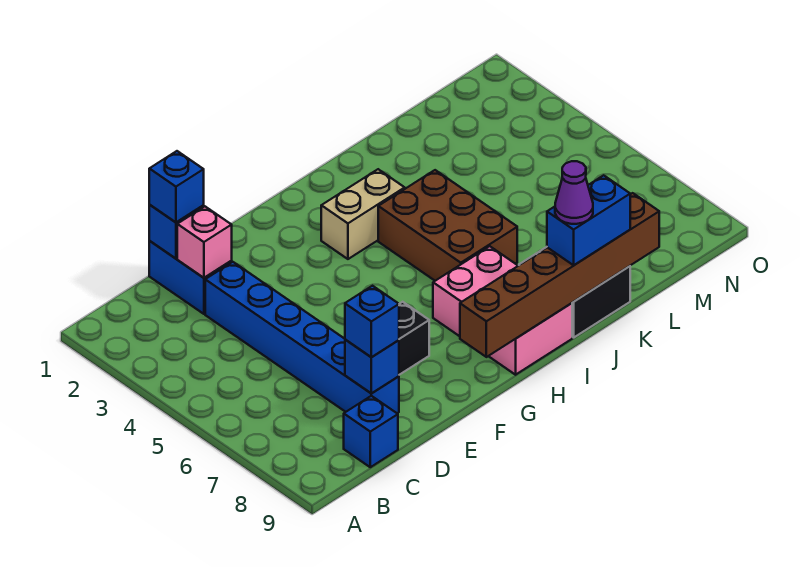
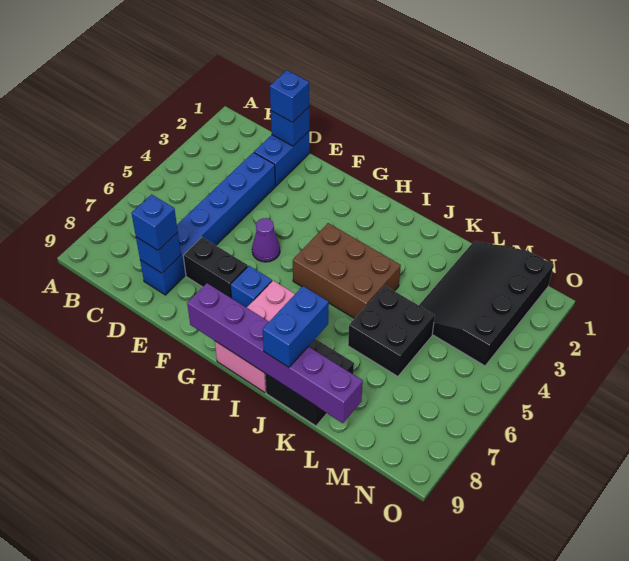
blue brick C9 level 1 -> blue brick G7 level 1
pink brick D2 level 2 -> none
brown brick G9:L9 level 2 -> purple brick G9:L9 level 2
tan brick H3:I3 level 1 -> none
brown brick I4:J6 level 1 -> brown brick H4:J5 level 1
blue brick J9:K9 level 3 -> blue brick J8:J9 level 3
purple cone J9 level 4 -> purple cone F5 level 1
none -> black brick K5:L6 level 1
none -> black slope L1:N4 level 1 top N

